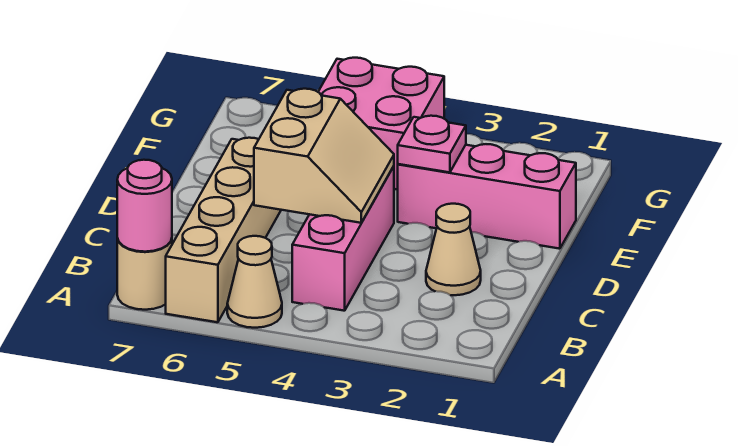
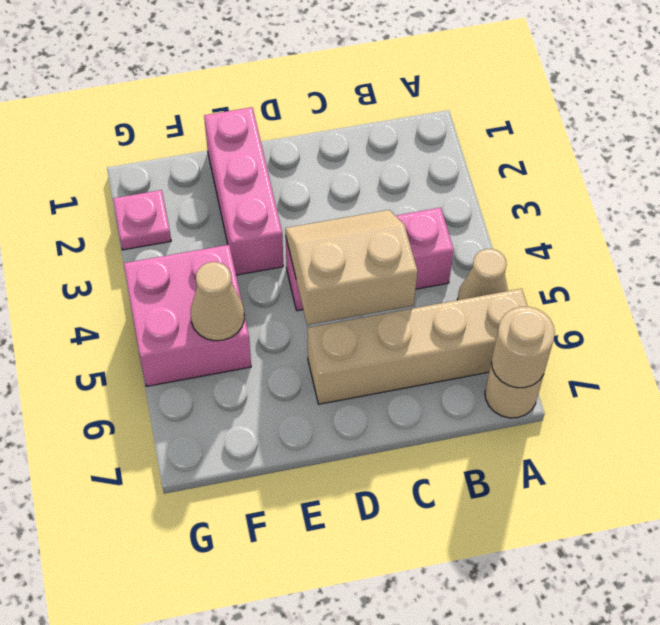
pink round brick A7 level 2 -> tan round brick A7 level 2
tan cone C2 level 1 -> tan cone F5 level 2
pink plate E3 level 2 -> pink plate G2 level 1

